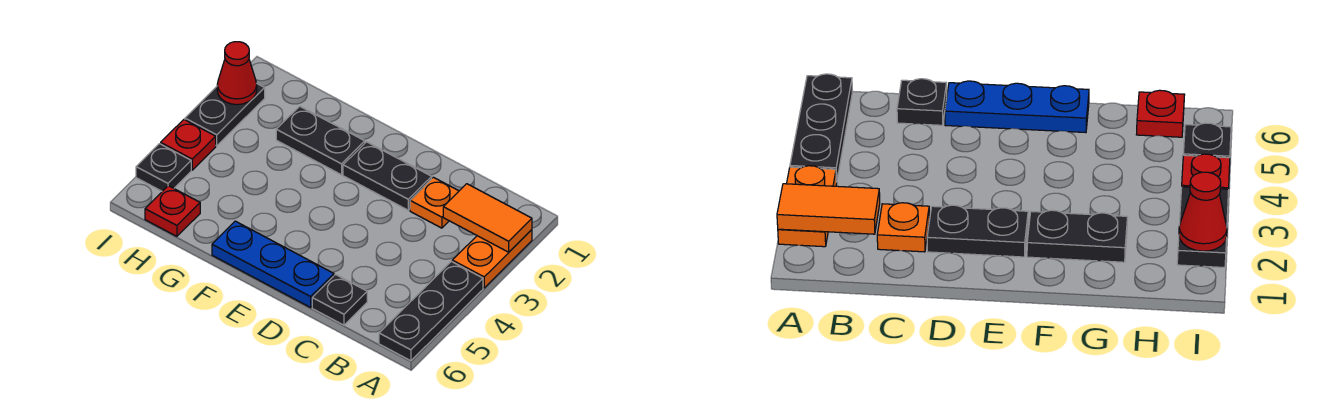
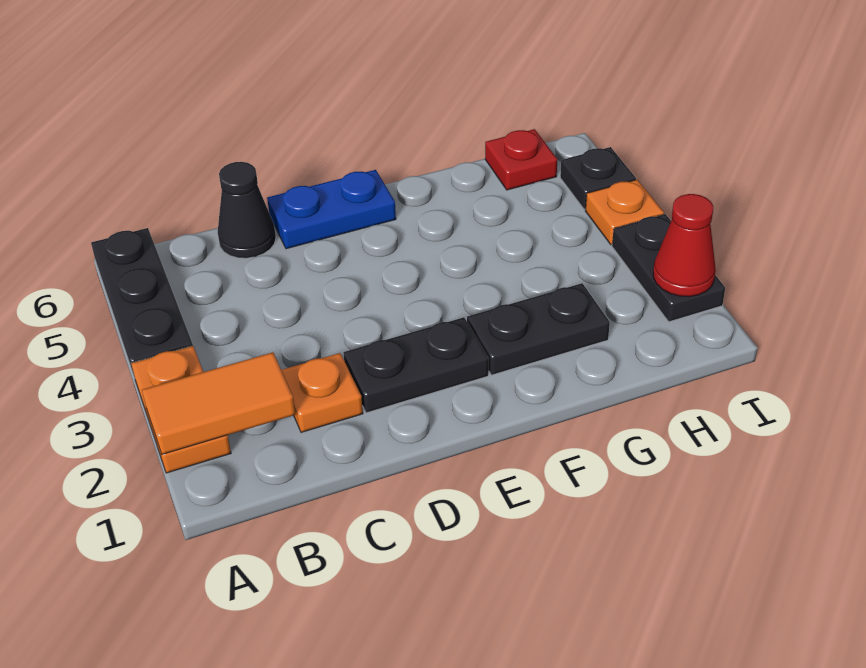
black plate C6 level 1 -> black cone C6 level 1
blue plate D6:F6 level 1 -> blue plate D6:E6 level 1
red plate I4 level 1 -> orange plate I4 level 1

